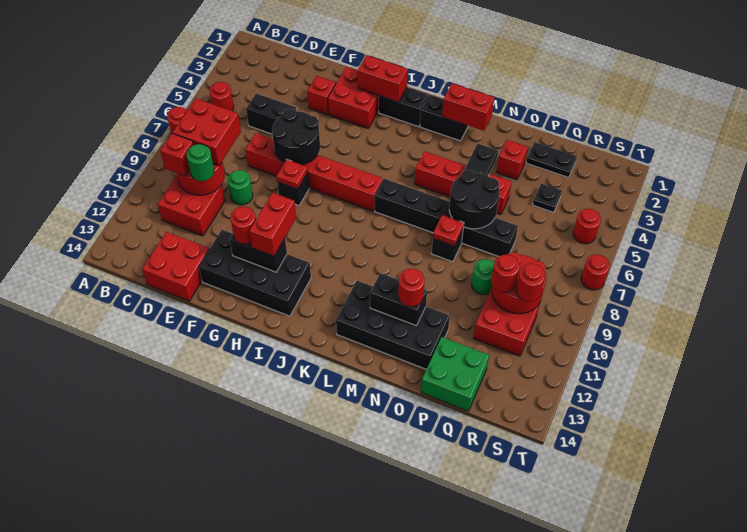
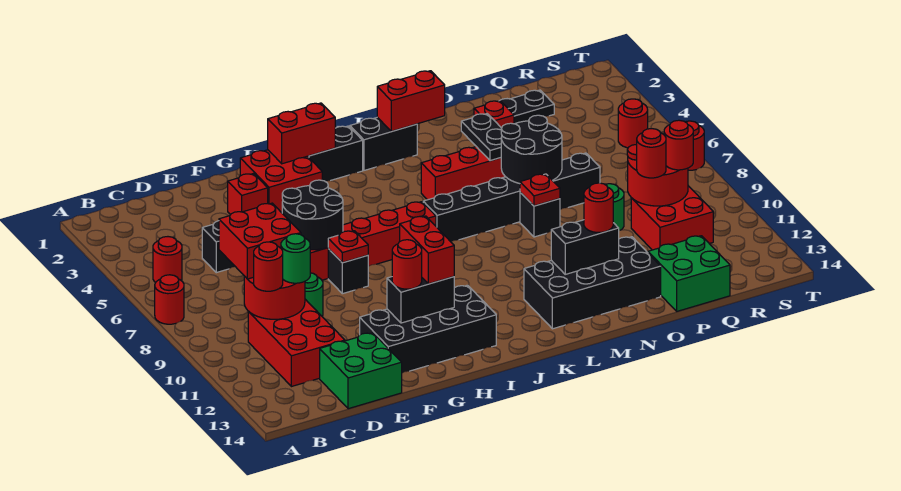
red brick C10:D11 level 1 -> red brick C10:D12 level 1
red brick C10 level 3 -> red round brick C10 level 3
red brick D13:E14 level 1 -> green brick D13:E14 level 1
black plate Q4 level 1 -> none

